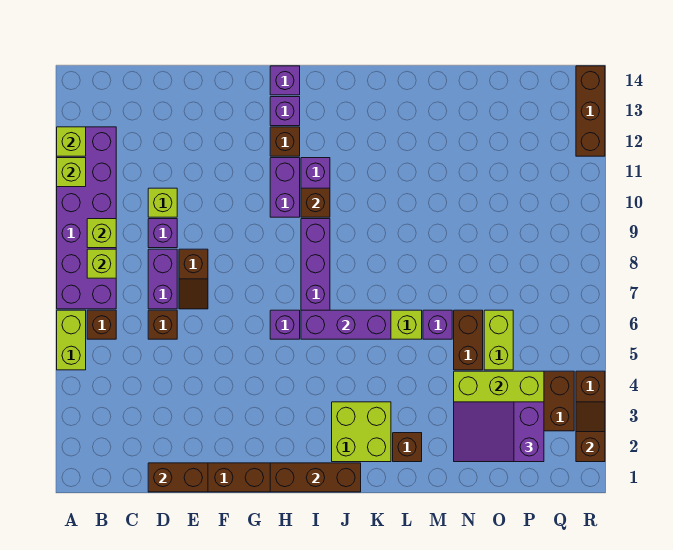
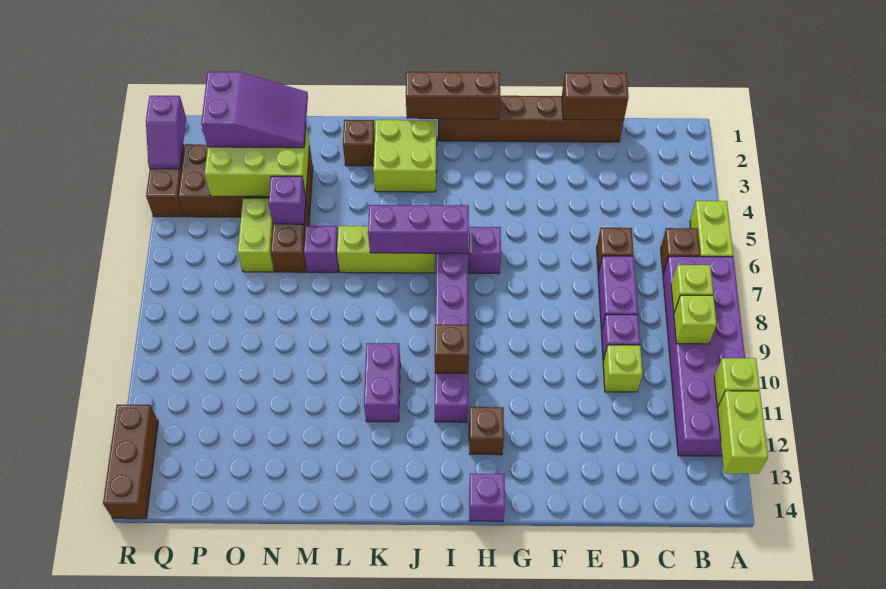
lime brick A12 level 2 -> lime brick A12:A13 level 2
brown slope E7:E8 level 1 top 8 -> none
purple brick H10:H11 level 1 -> purple brick K10:K11 level 1
purple brick H13 level 1 -> purple brick N5 level 2
brown slope R2:R3 level 2 top 2 -> purple slope R2:R3 level 2 top 2

